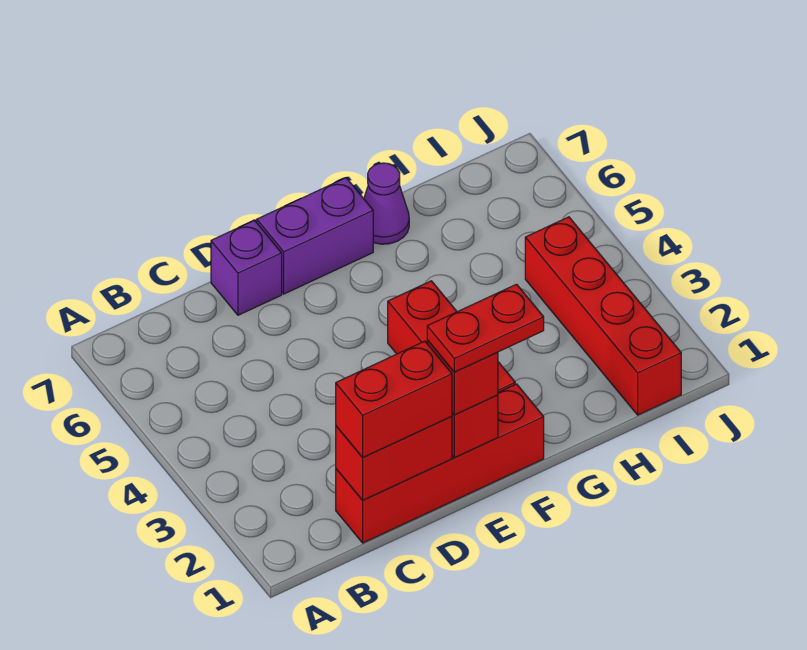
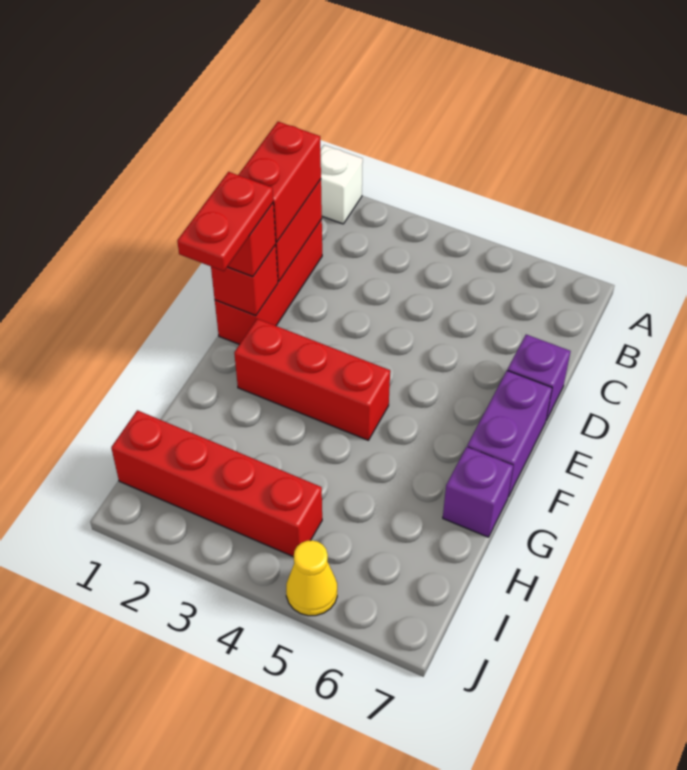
none -> white brick A1 level 1
red brick C1:F1 level 1 -> red brick C1:E1 level 1
purple cone G7 level 1 -> purple brick G7 level 1
none -> yellow cone J5 level 1

